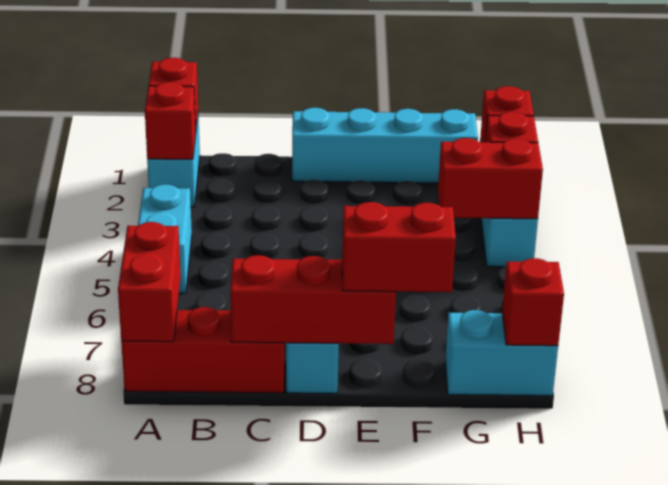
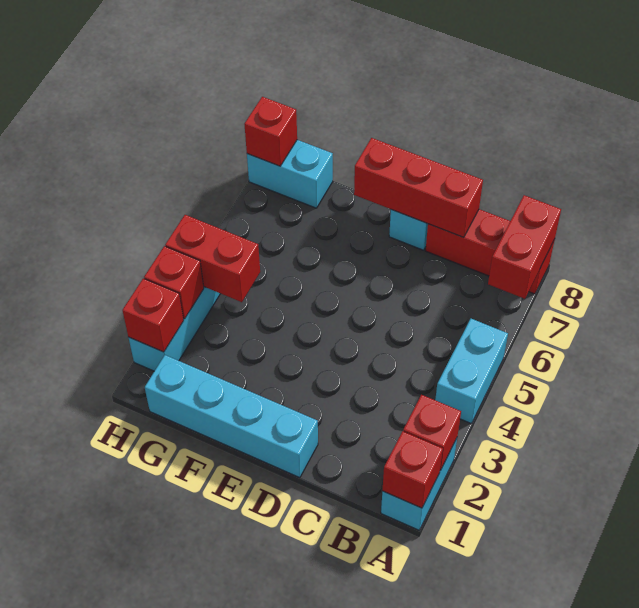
red brick E8:F8 level 3 -> none

